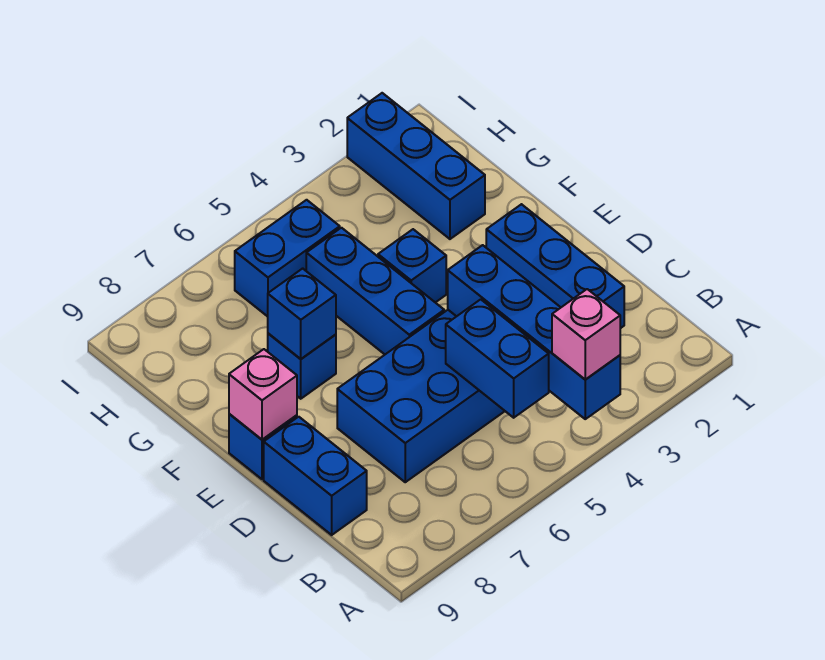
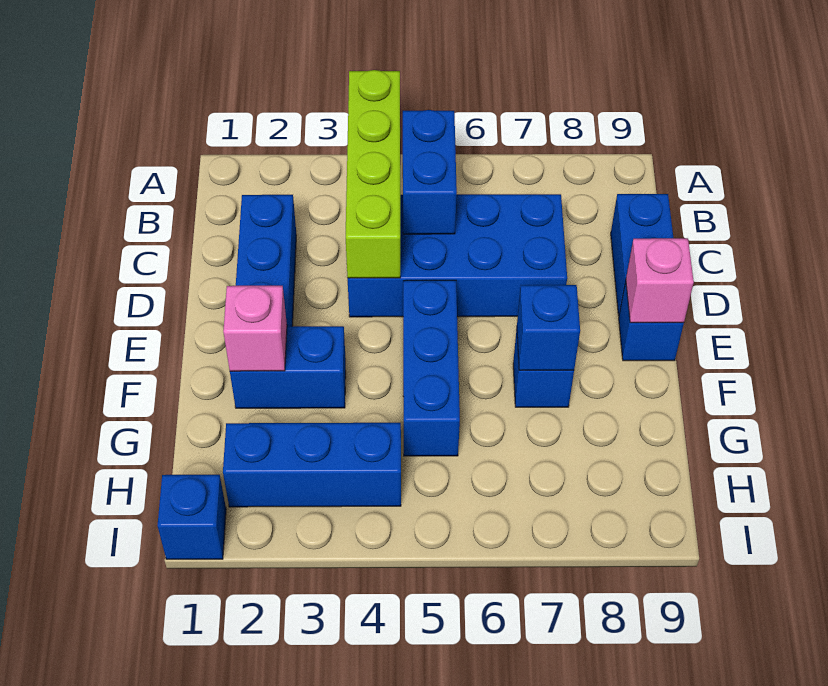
blue brick A4:D4 level 2 -> lime brick A4:D4 level 2
pink brick A4 level 3 -> pink brick F2 level 2
blue brick F4 level 1 -> blue brick I1 level 1
blue brick G2:I2 level 1 -> blue brick H2:H4 level 1
blue brick H5:H6 level 1 -> blue brick F2:F3 level 1

